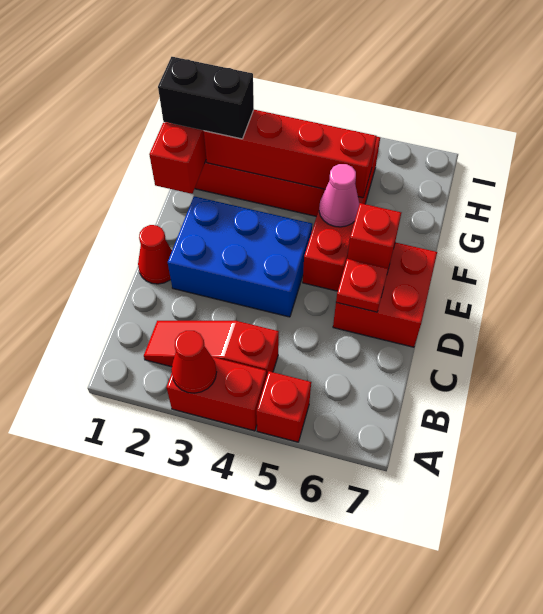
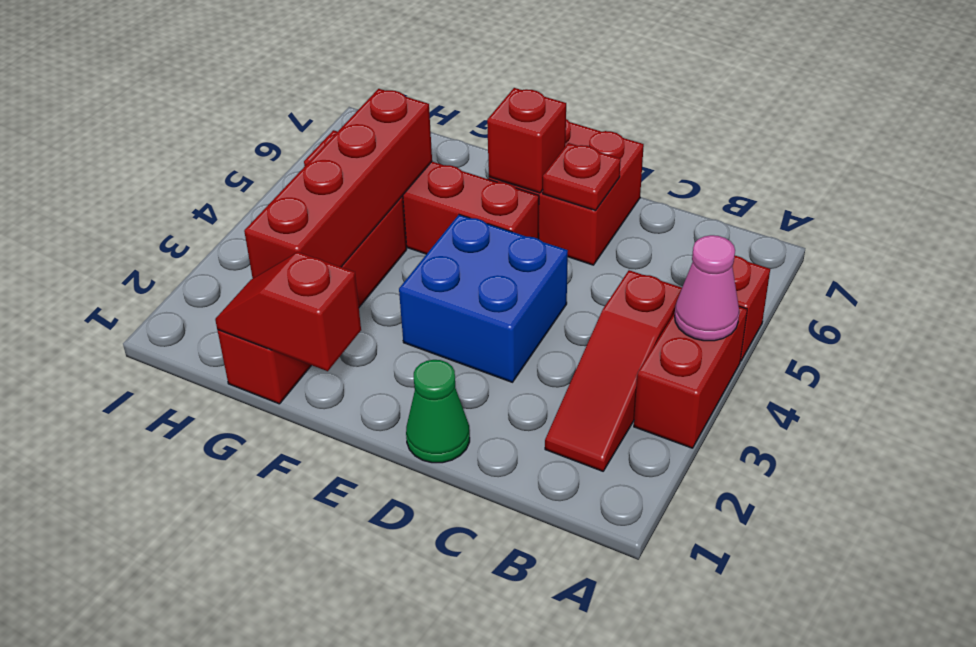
red cone A3 level 2 -> none
red cone D1 level 1 -> green cone D1 level 1
blue brick D2:E4 level 1 -> blue brick D3:E4 level 1
pink cone F5 level 2 -> pink cone A4 level 2
black brick G1:G2 level 3 -> none

